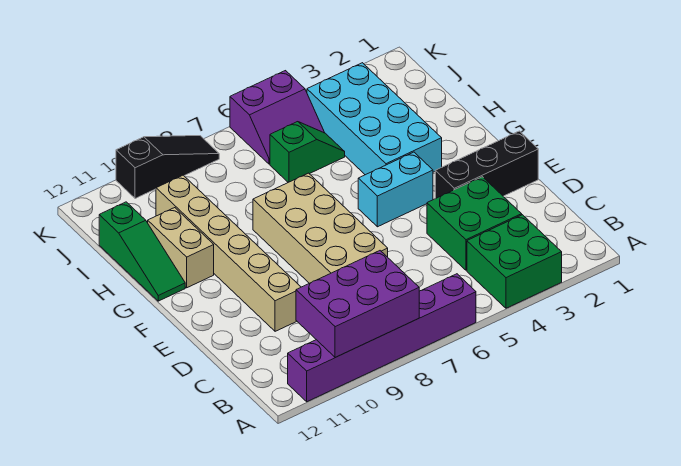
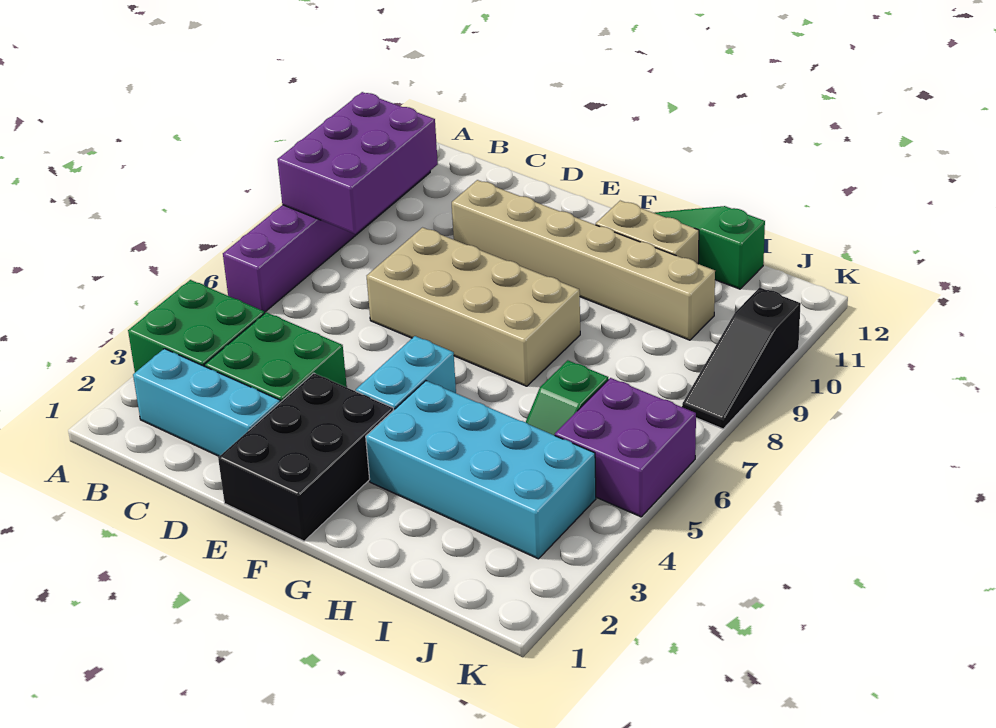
none -> cyan brick B2:D2 level 1
black brick E1:E3 level 1 -> black brick E1:F3 level 1
purple slope J5:K6 level 1 top K -> purple brick J5:K6 level 1

